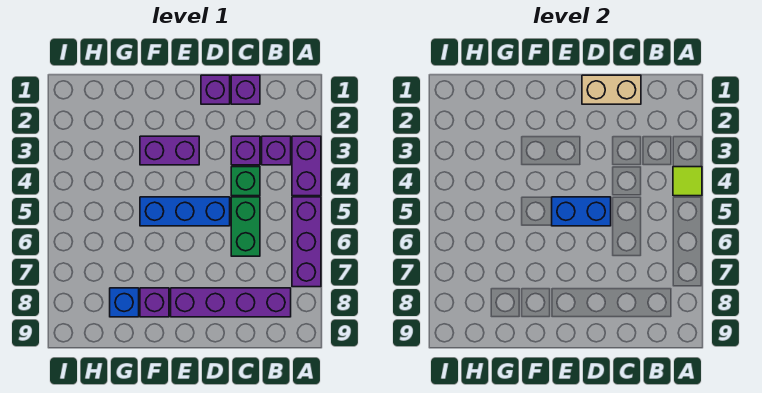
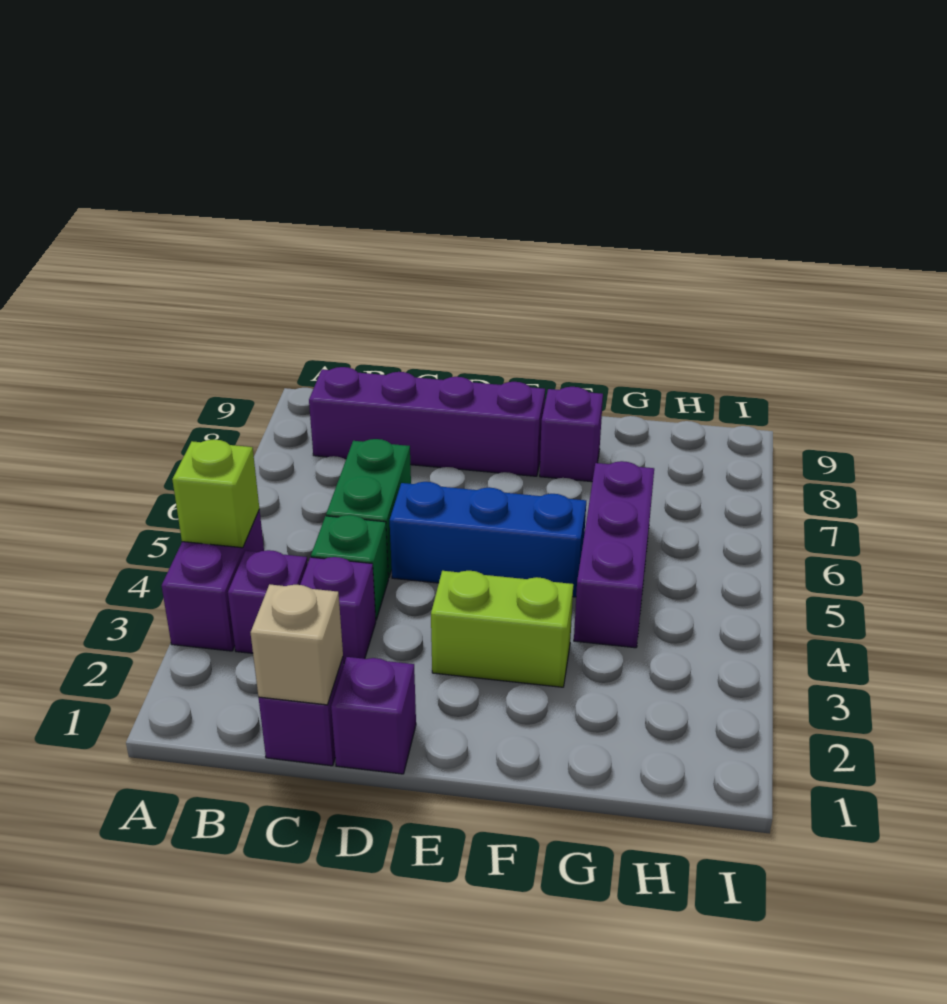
lime tile A4 level 2 -> lime brick A4 level 2
purple brick A5:A7 level 1 -> purple brick G4:G6 level 1
tan brick C1:D1 level 2 -> tan brick C1 level 2
blue brick D5:E5 level 2 -> none
purple brick E3:F3 level 1 -> lime brick E3:F3 level 1
blue brick G8 level 1 -> none

